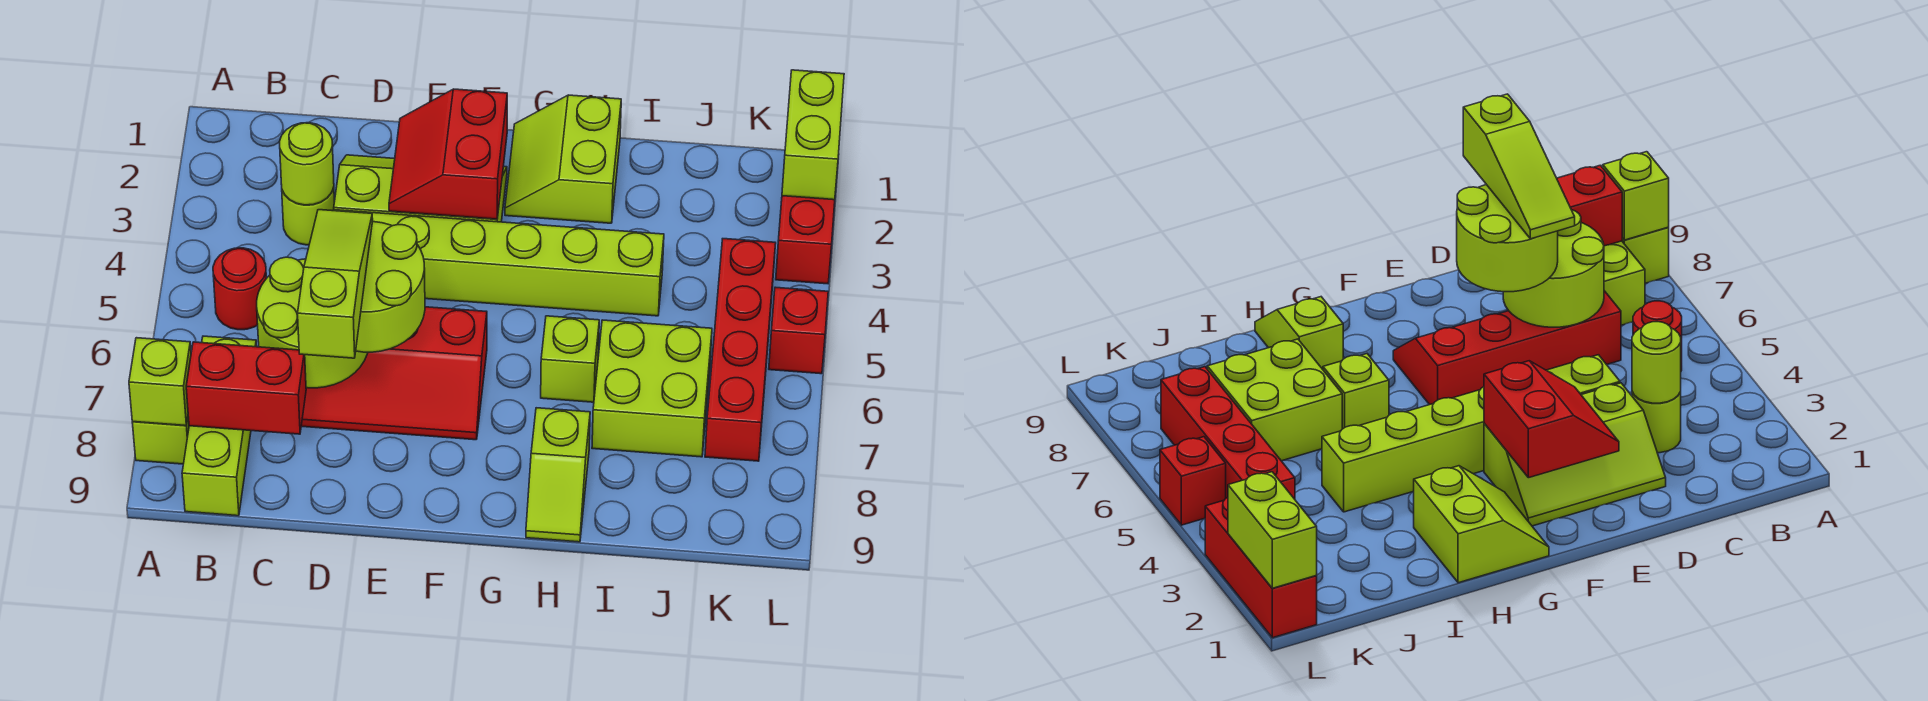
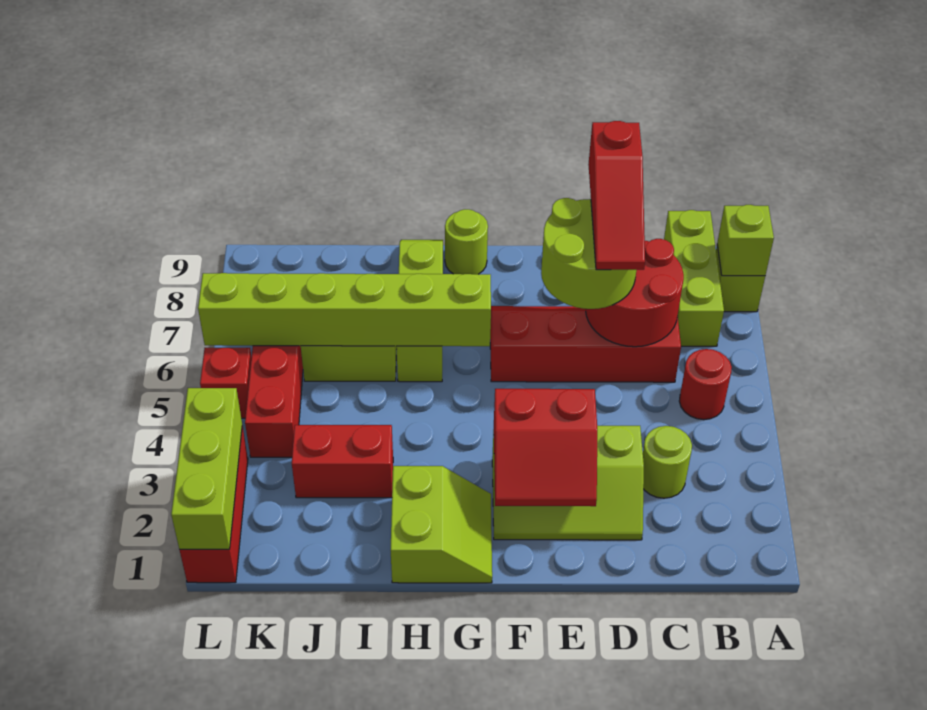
red brick B8:C8 level 2 -> red brick I3:J3 level 1
lime round brick C3 level 2 -> lime round brick G9 level 1
lime round brick C6:D7 level 2 -> red round brick C6:D7 level 2
lime brick D4:I4 level 1 -> lime brick G6:L6 level 2
lime slope D6:D8 level 4 top 8 -> red slope D6:D8 level 4 top 8
red slope E2:F3 level 2 top F -> red slope E2:F3 level 2 top 3
lime brick L1:L2 level 2 -> lime brick L1:L3 level 2

